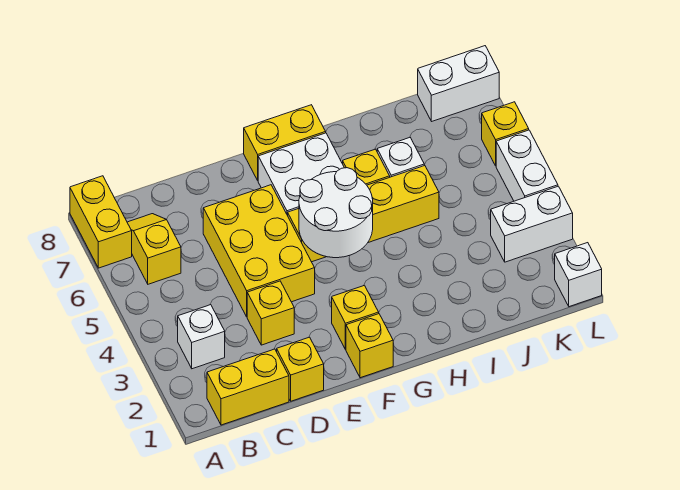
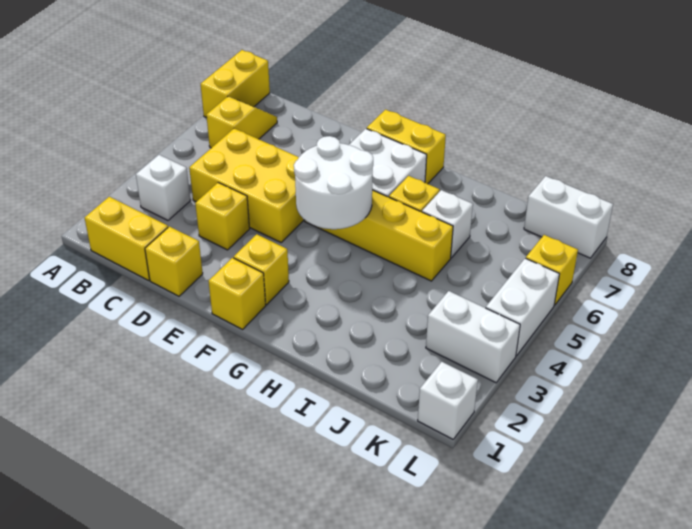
yellow brick D4:E6 level 1 -> yellow brick C4:E5 level 1

